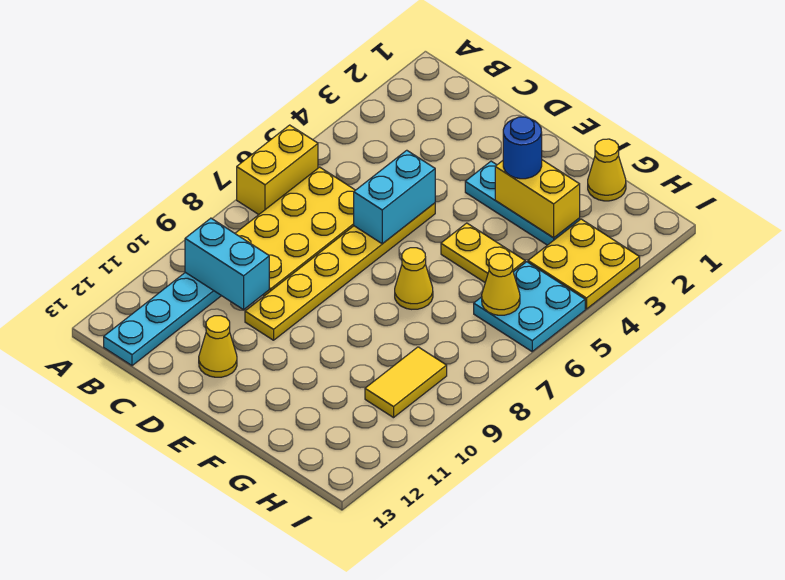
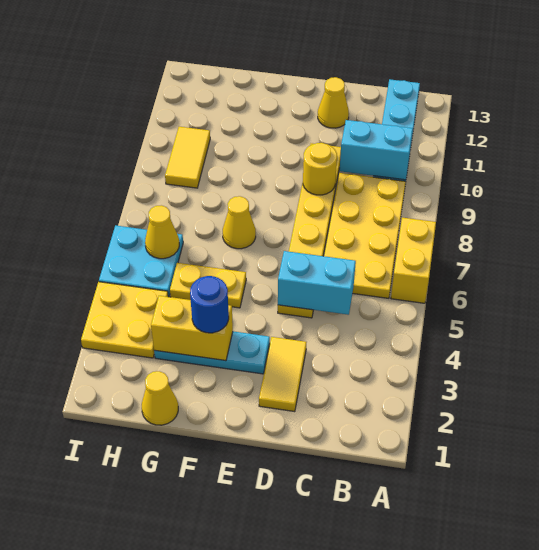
none -> yellow tile D2:D3 level 1
cyan brick D5:D6 level 2 -> cyan brick C5:D5 level 2
none -> yellow round brick D9 level 2

